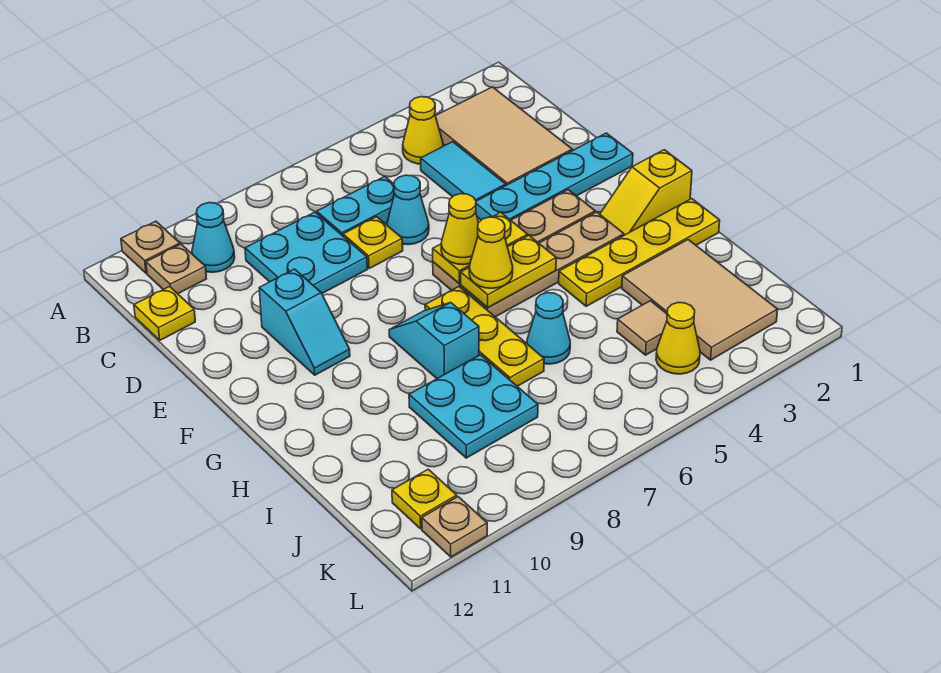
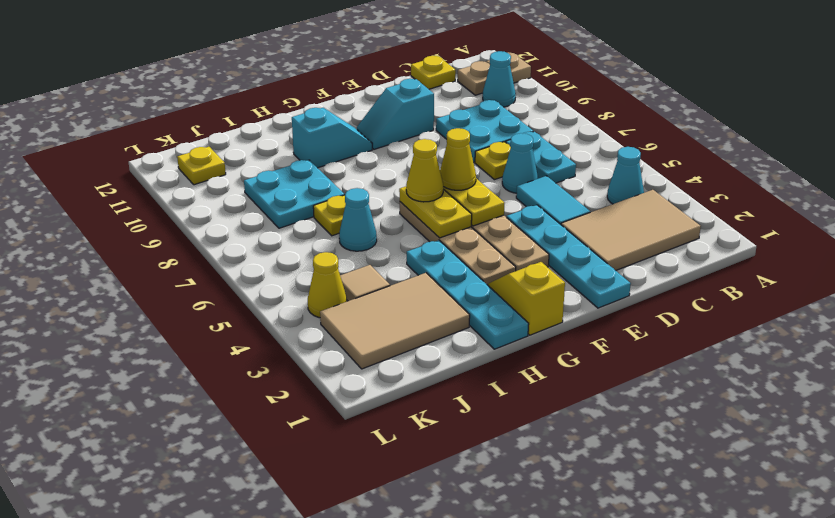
yellow cone B4 level 1 -> cyan cone B4 level 1
cyan tile C4:D4 level 1 -> cyan tile D4:D5 level 1
yellow plate G7:I7 level 1 -> yellow plate I7 level 1
cyan slope G8:H8 level 1 top H -> cyan slope G10:H10 level 1 top H
yellow plate H1:H4 level 1 -> cyan plate H1:H4 level 1
tan plate L11 level 1 -> none

